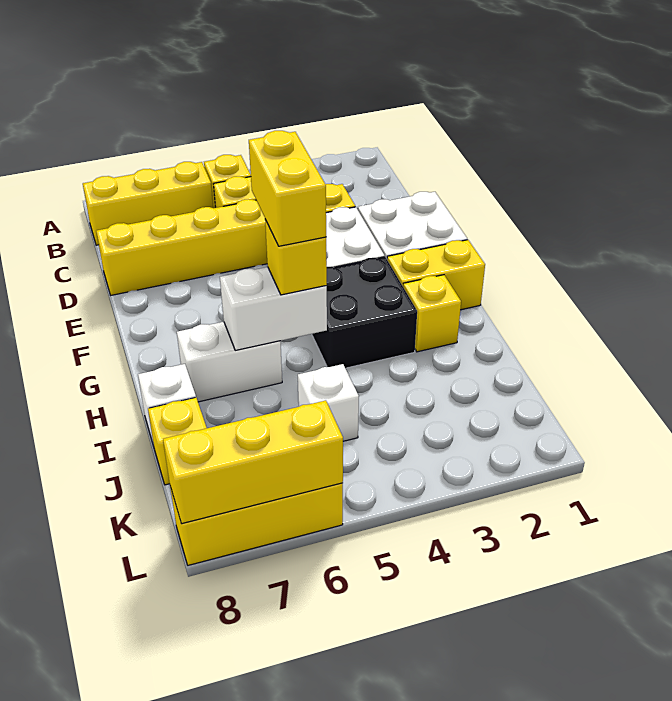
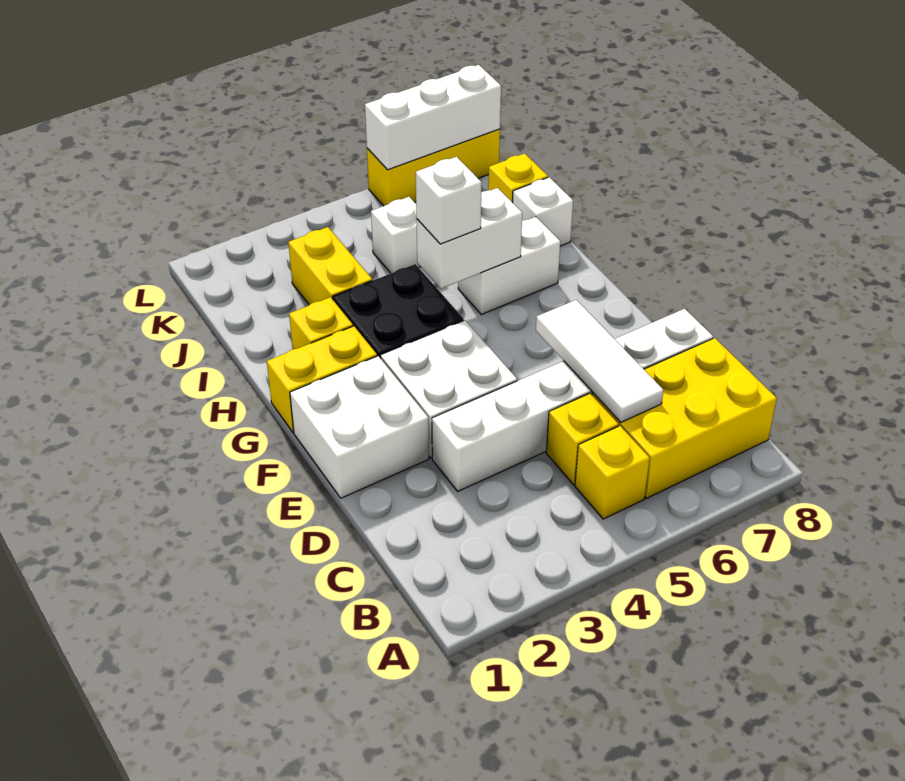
yellow brick B6:B8 level 1 -> yellow brick B6:C8 level 1
none -> white tile C6:E6 level 2
yellow brick D3:D8 level 1 -> white brick D3:D8 level 1
yellow brick G5:H5 level 4 -> yellow brick I3:J3 level 1
yellow brick H5 level 3 -> white brick H5 level 3
yellow brick L6:L8 level 2 -> white brick L6:L8 level 2

